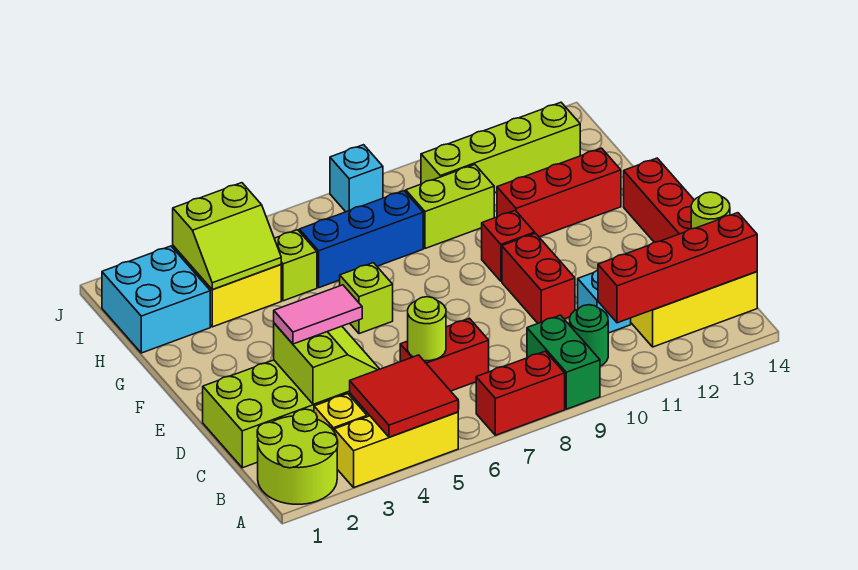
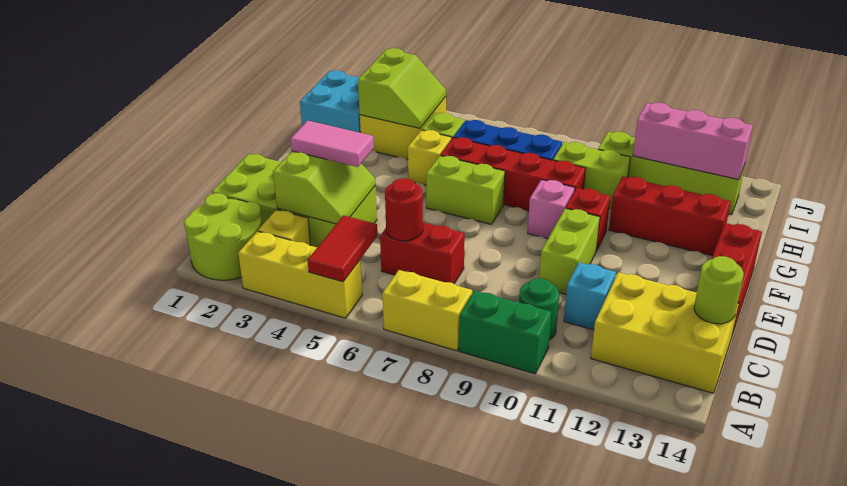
red tile A4:B5 level 2 -> red tile A5:B5 level 2
red brick A7:A8 level 1 -> yellow brick A7:A8 level 1
green brick A9:B9 level 1 -> green brick A9:A10 level 1
red brick B11:B14 level 2 -> red brick G6:G9 level 1
lime round brick C6 level 2 -> red round brick C6 level 2
red brick D10:E10 level 1 -> lime brick D10:E10 level 1
lime brick F6 level 1 -> lime brick F6:F7 level 1
none -> pink brick F9 level 1
none -> yellow brick G5 level 1
lime slope H3:I4 level 2 top I -> lime slope H3:I4 level 2 top 3
none -> pink brick I11:I13 level 2
cyan brick J8 level 1 -> none

